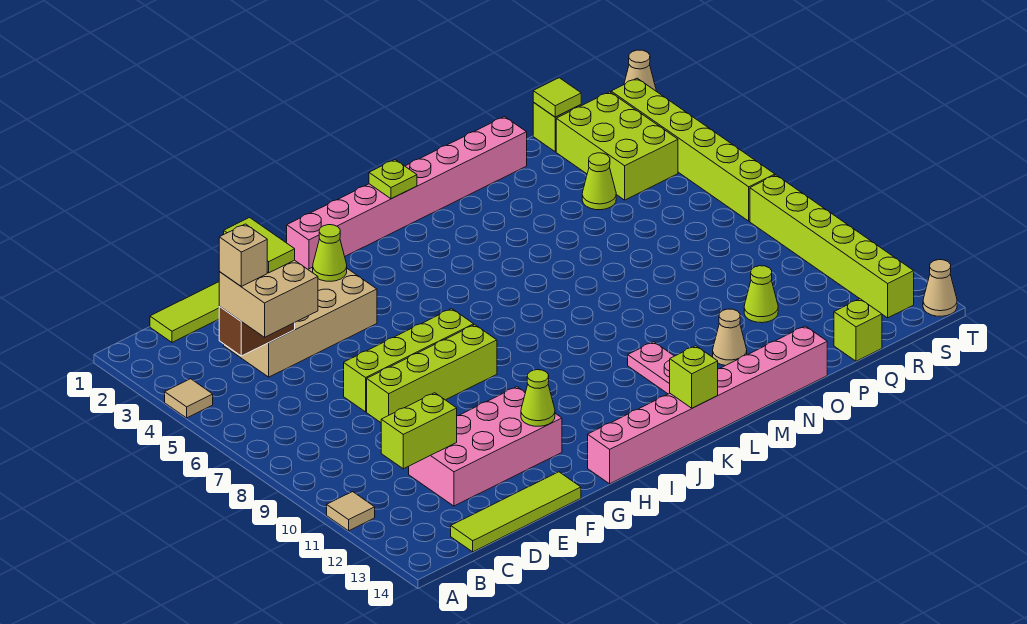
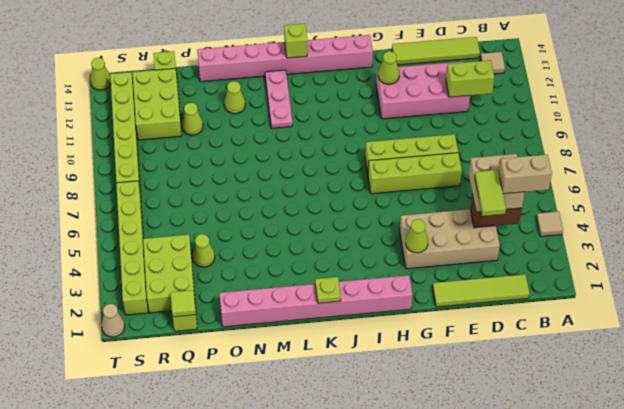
tan tile A11 level 1 -> tan tile B13 level 1
tan brick C4 level 4 -> tan brick B4:C4 level 4
tan cone N12 level 1 -> lime cone N12 level 1
none -> lime brick Q11:R13 level 1
tan cone T14 level 1 -> lime cone T14 level 1

